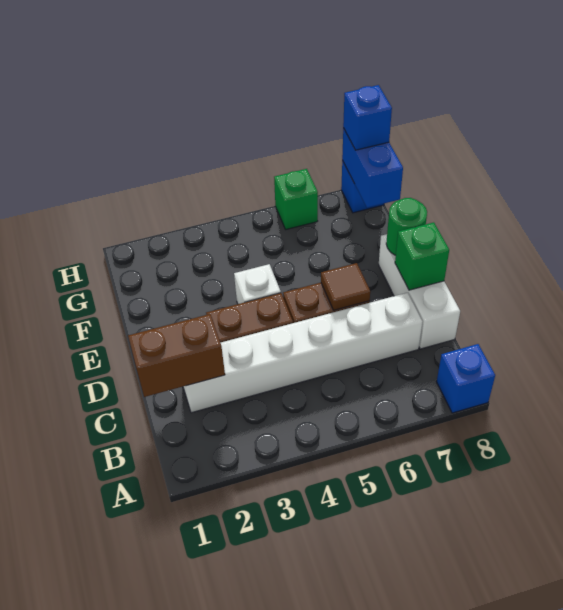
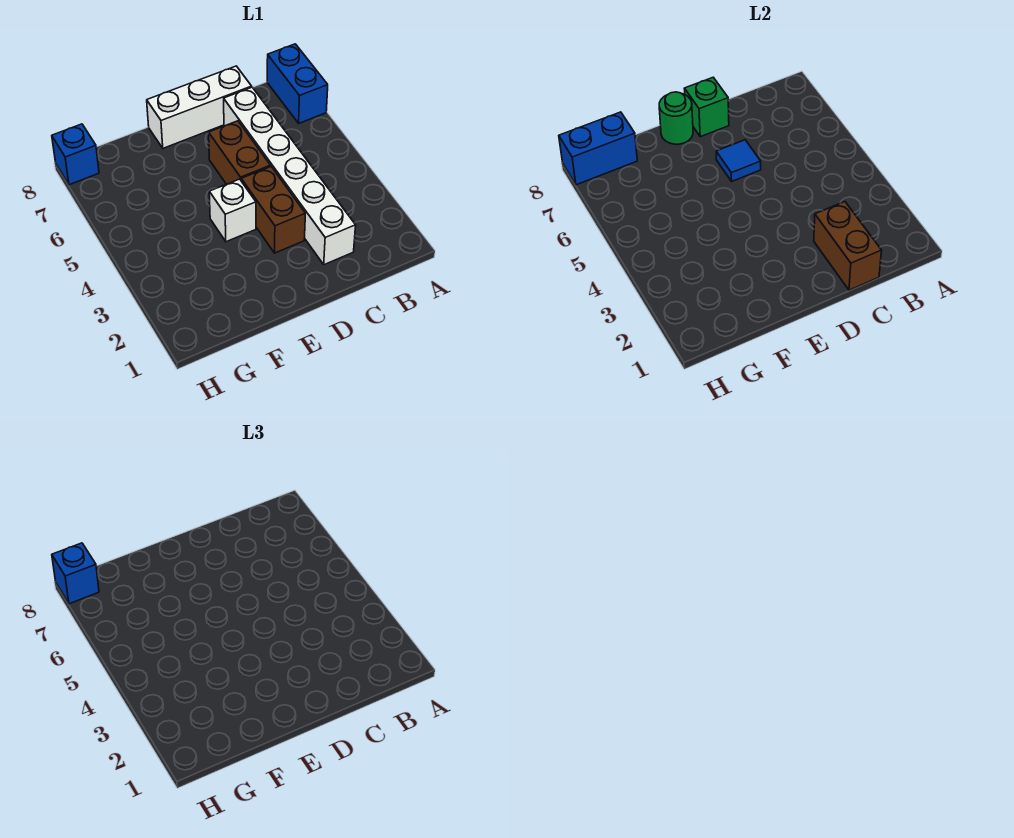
blue brick A8 level 1 -> blue brick A7:A8 level 1
brown tile D6 level 2 -> blue tile D6 level 2
green brick H6 level 1 -> none

